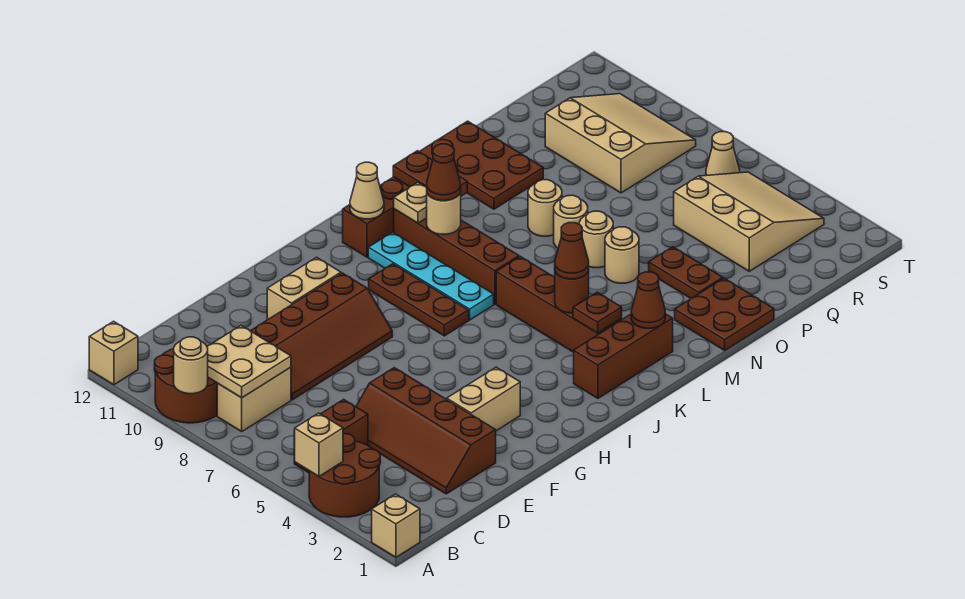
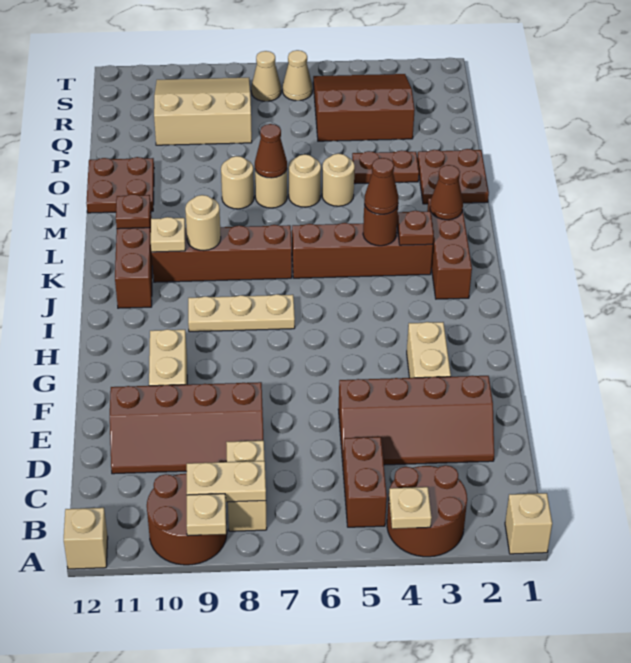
tan brick A4 level 2 -> tan plate A4 level 2
tan round brick A9 level 2 -> tan plate A9 level 2
tan plate B8:C9 level 2 -> tan plate B8:B9 level 2
brown slope D8:G9 level 1 top 9 -> brown slope D8:E11 level 1 top E
brown plate I7:I9 level 1 -> tan plate I7:I9 level 1
cyan plate J7:J10 level 1 -> none
tan cone J11 level 2 -> tan cone S7 level 1
brown cone K9 level 3 -> brown cone N7 level 2
brown plate L10:L11 level 2 -> brown plate L11 level 2
brown plate N10:O12 level 1 -> brown plate N11:O12 level 1
tan slope Q3:S5 level 1 top Q -> brown slope Q3:S5 level 1 top Q

